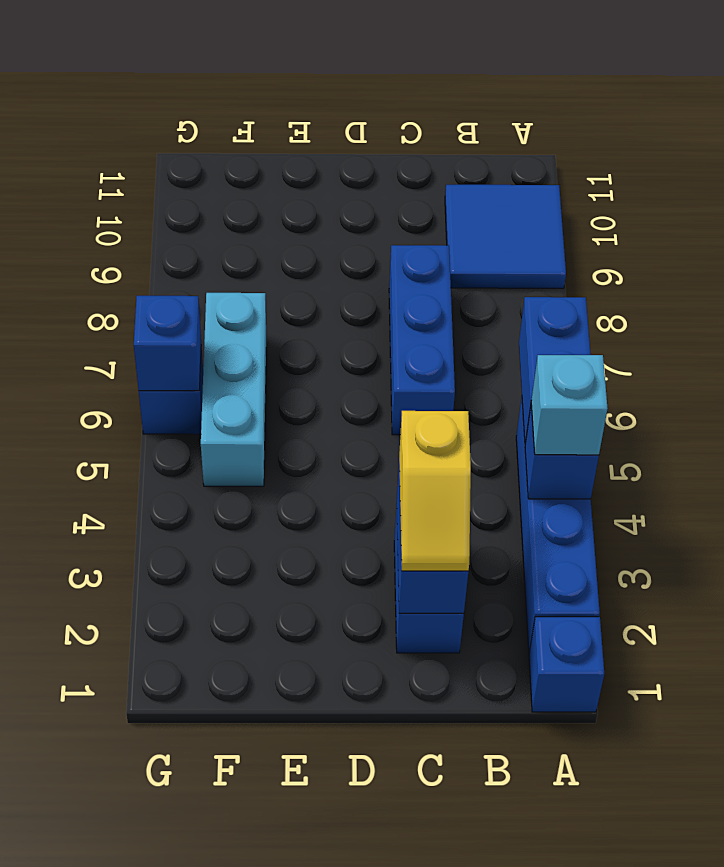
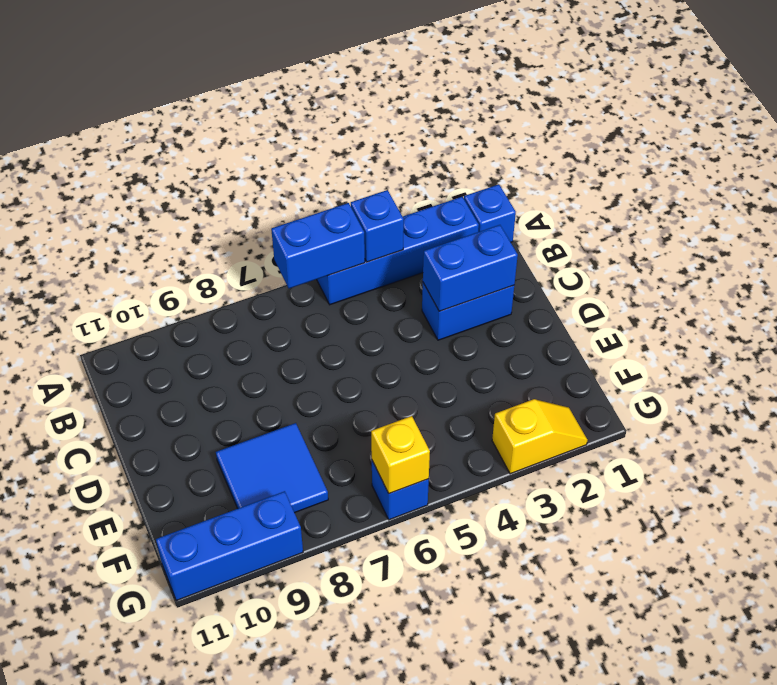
cyan brick A4 level 3 -> none
blue tile A9:B10 level 1 -> blue tile E8:F9 level 1
yellow slope C2:C3 level 3 top 3 -> yellow slope G2:G3 level 1 top 3
blue brick C6:C8 level 1 -> blue brick G9:G11 level 1
cyan brick F5:F7 level 1 -> none
blue brick G6 level 2 -> yellow brick G6 level 2

